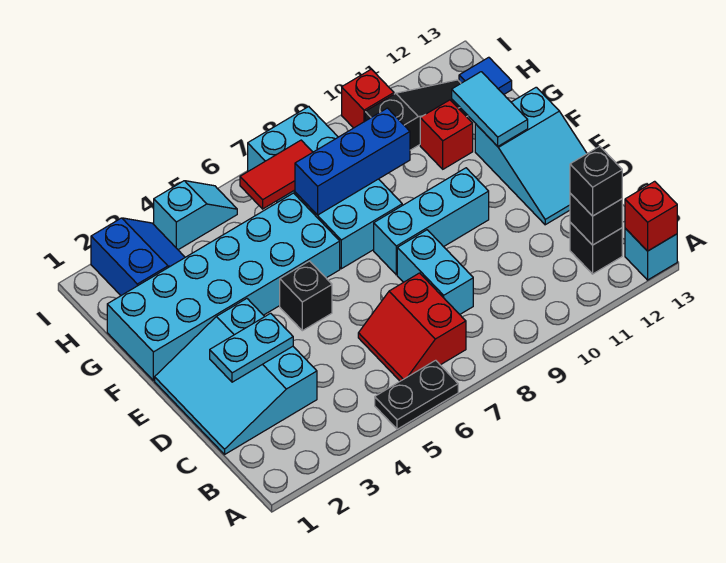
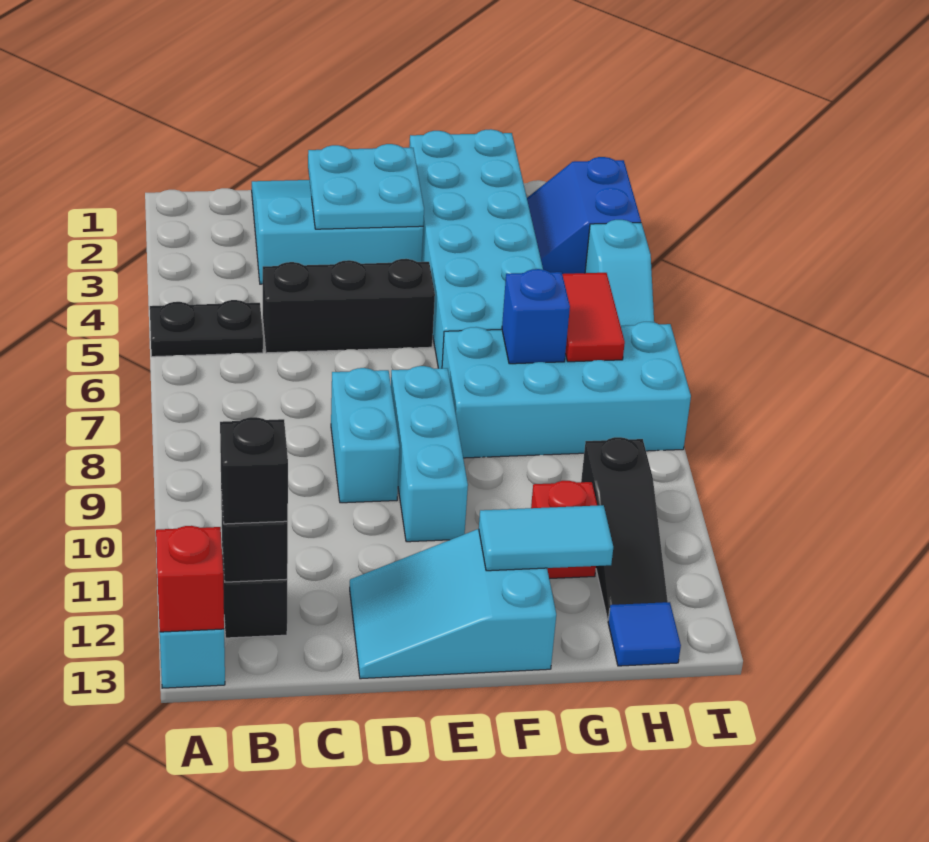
black plate A5:A6 level 1 -> black plate A5:B5 level 1
red slope B6:C7 level 1 top 7 -> none
cyan brick C8:D8 level 1 -> cyan brick D8:D9 level 1
cyan plate D2:D3 level 2 -> cyan plate D2:E3 level 2
black brick E5 level 1 -> black brick C5:E5 level 1
blue brick G7:G9 level 2 -> blue brick G7 level 2
blue slope H2:I3 level 1 top 2 -> blue slope H2:I3 level 1 top I
red brick I10 level 1 -> none

